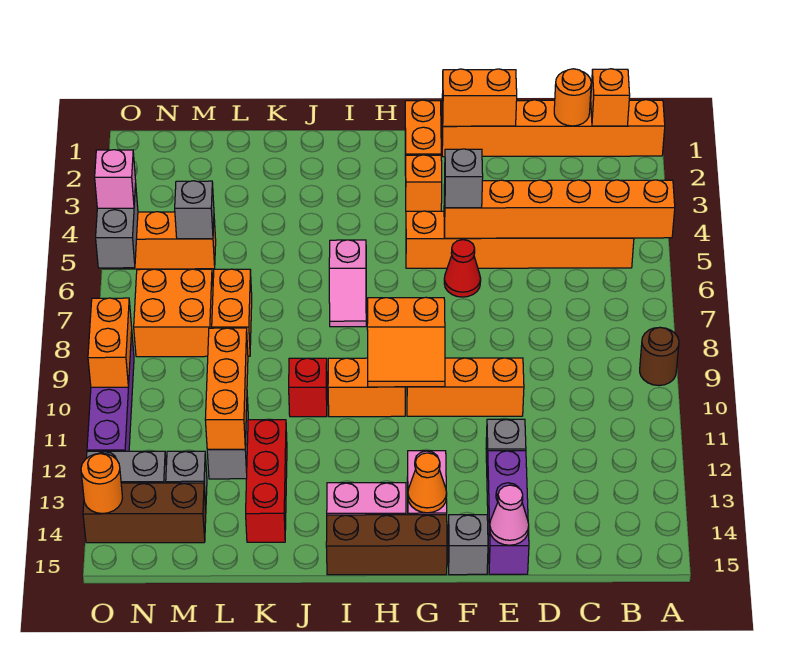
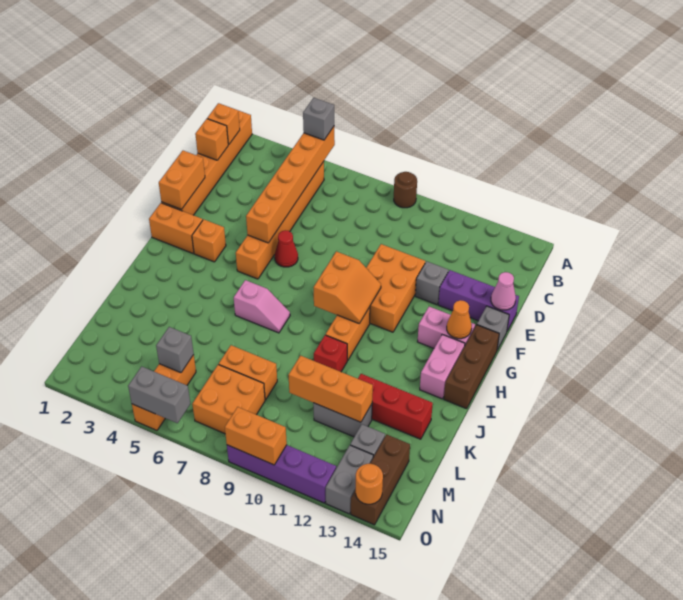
orange round brick C1 level 2 -> orange brick C1 level 2
orange brick E10:G10 level 1 -> orange brick E10:G11 level 1
grey brick F5 level 3 -> grey brick A5 level 3
pink brick O5 level 3 -> none

